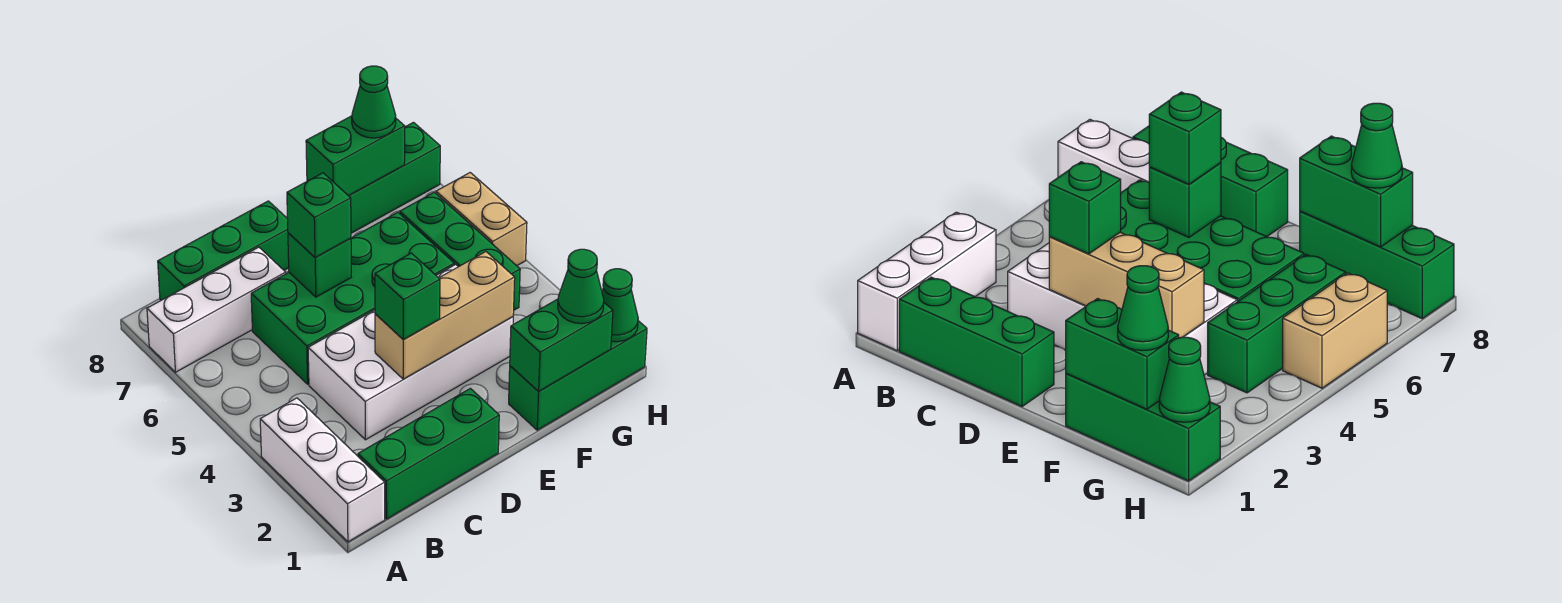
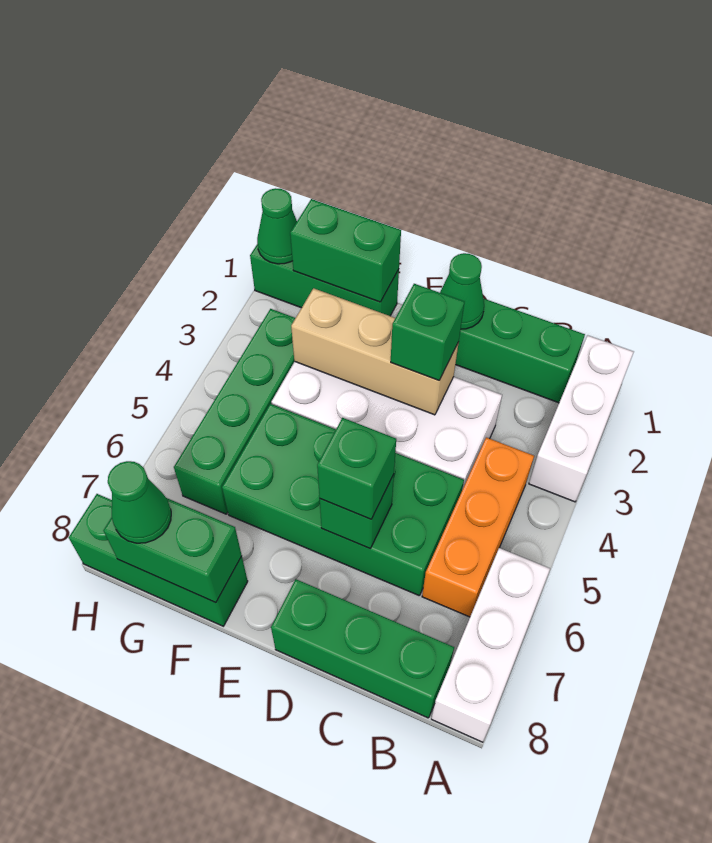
white brick A7:C7 level 1 -> white brick A6:A8 level 1
none -> orange brick B4:B6 level 1
green cone G1 level 3 -> green cone D1 level 2
green brick G4:G6 level 1 -> green brick G3:G6 level 1
tan brick H5:H6 level 1 -> none

